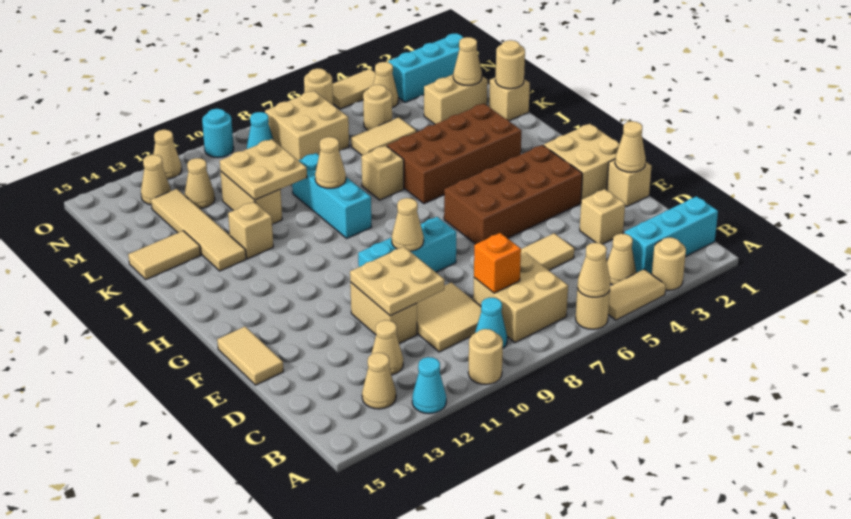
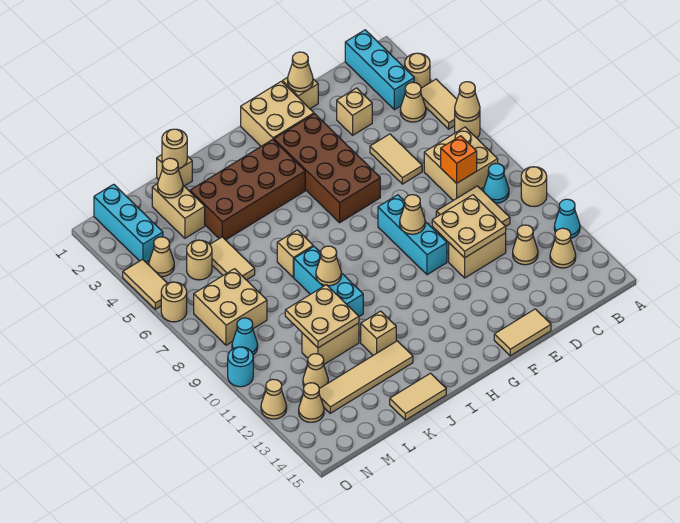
brown brick I3:J6 level 1 -> brown brick H3:K4 level 1
cyan brick I9:K9 level 1 -> cyan brick J8:J10 level 1
tan tile K14:K15 level 1 -> tan tile J15:K15 level 1

